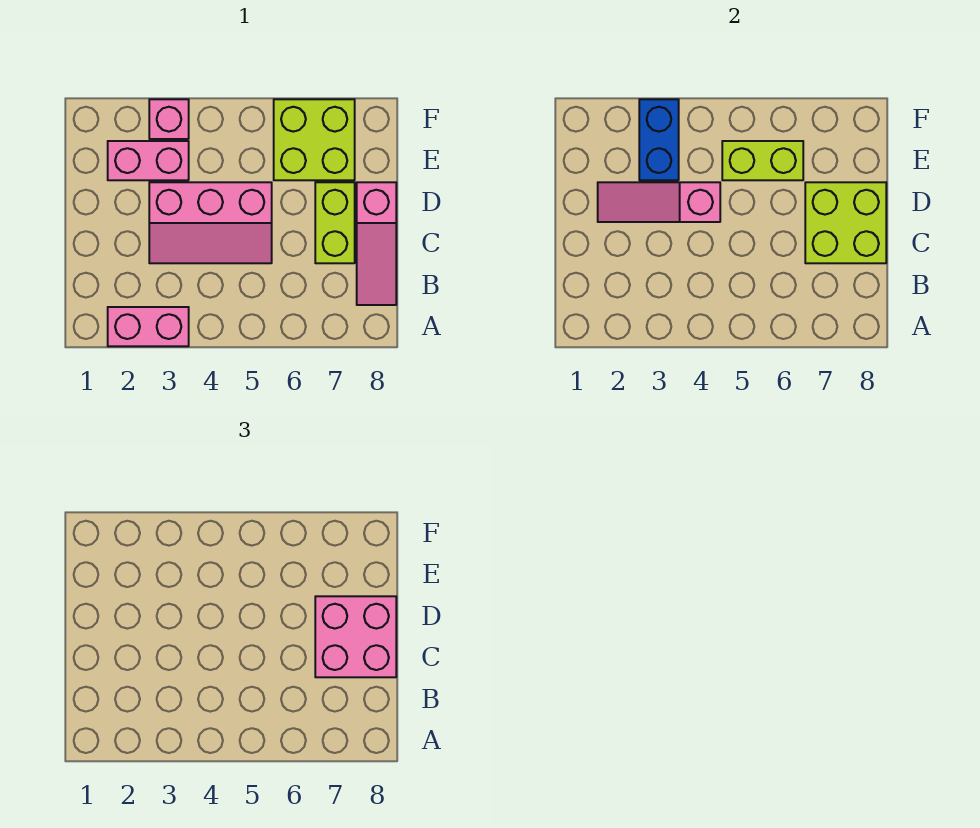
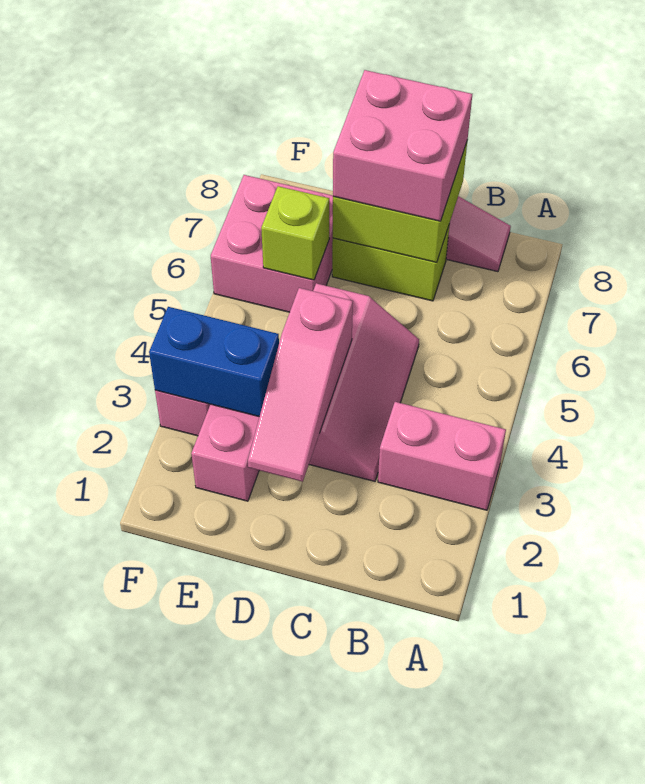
pink brick A2:A3 level 1 -> pink brick A3:B3 level 1
lime brick E5:E6 level 2 -> lime brick E6 level 2
lime brick E6:F7 level 1 -> pink brick E6:F7 level 1

